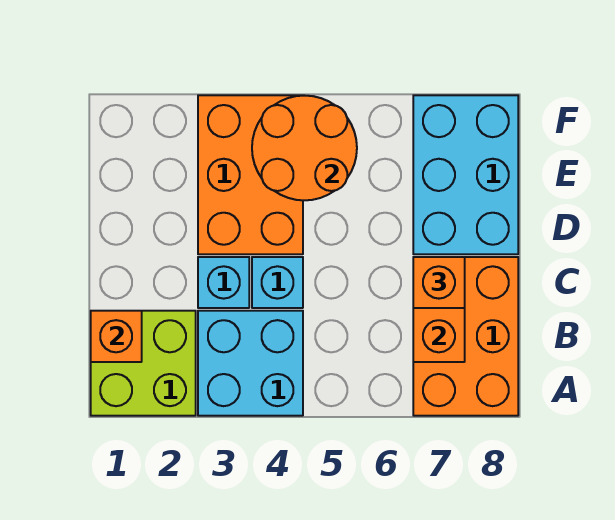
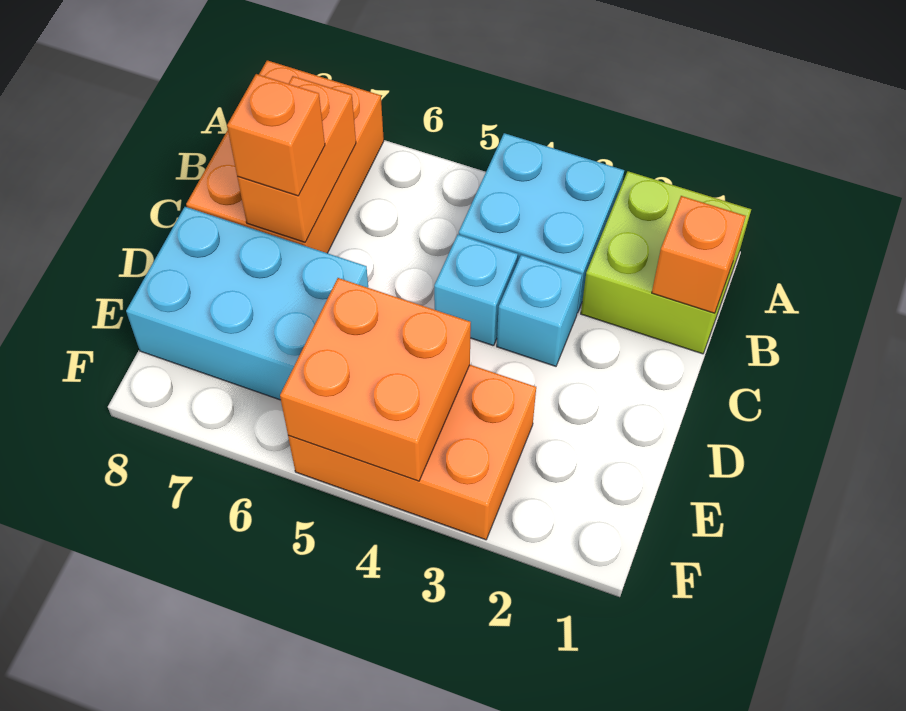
orange brick D3:F4 level 1 -> orange brick E3:F5 level 1
cyan brick D7:F8 level 1 -> cyan brick D6:E8 level 1
orange round brick E4:F5 level 2 -> orange brick E4:F5 level 2

